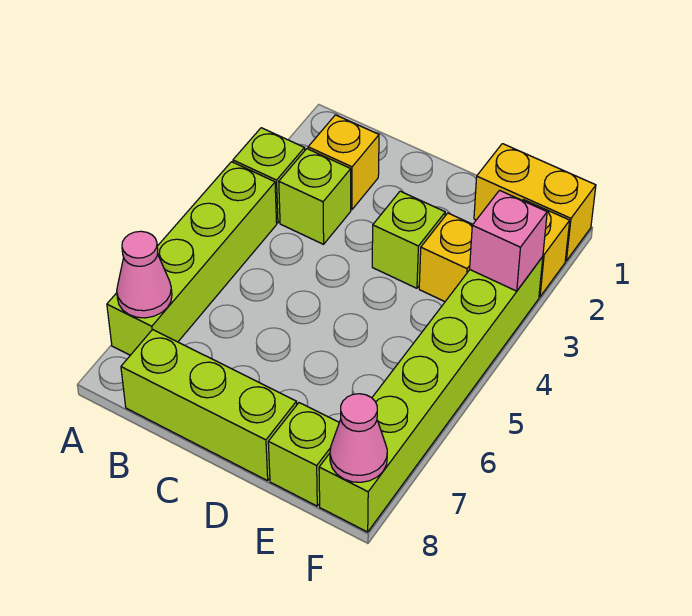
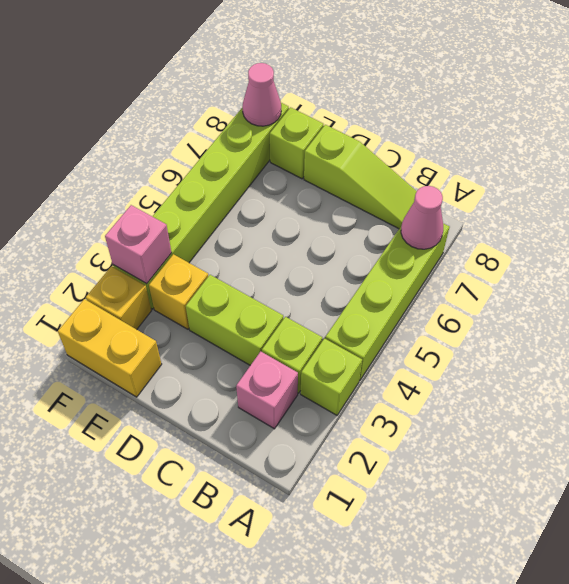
yellow brick B2 level 1 -> pink brick B2 level 1
lime brick B8:D8 level 1 -> lime slope B8:D8 level 1 top D
lime brick D3 level 1 -> lime brick C3:D3 level 1

